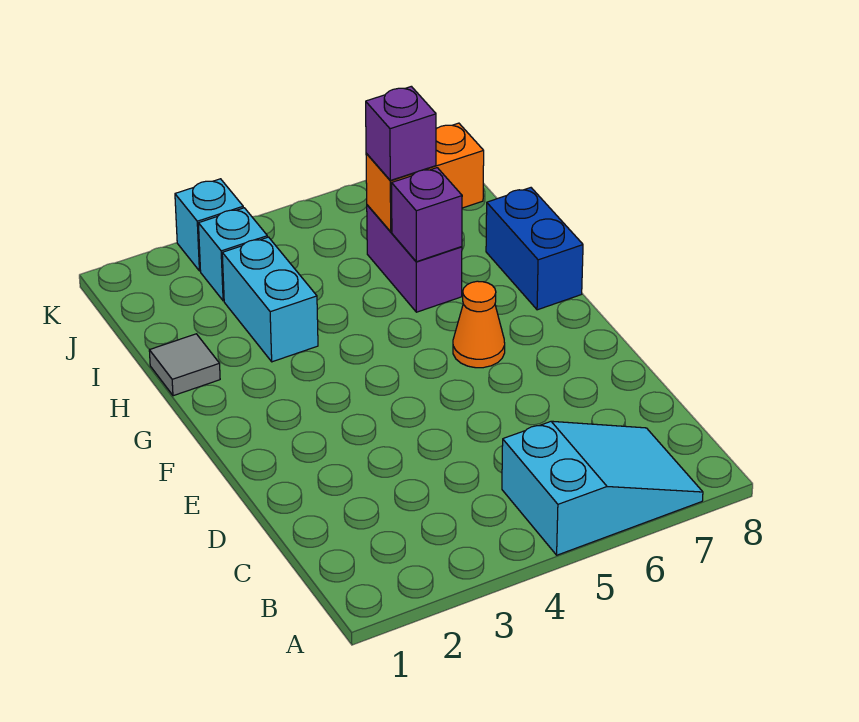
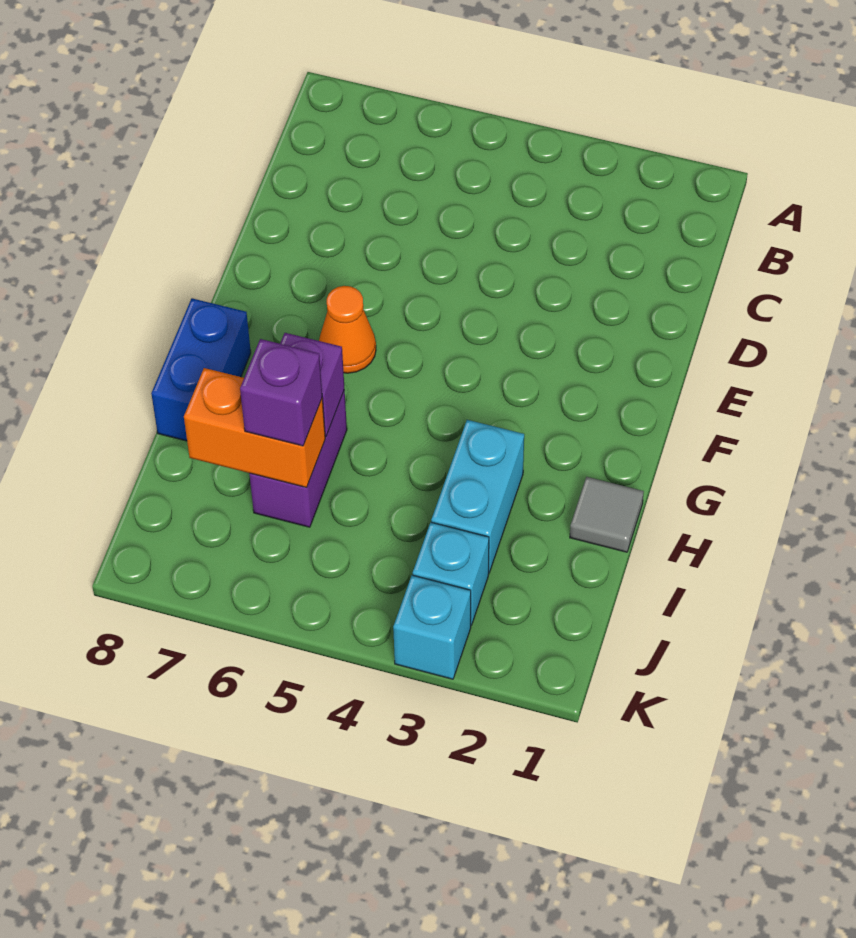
cyan slope A5:B7 level 1 top 5 -> none

